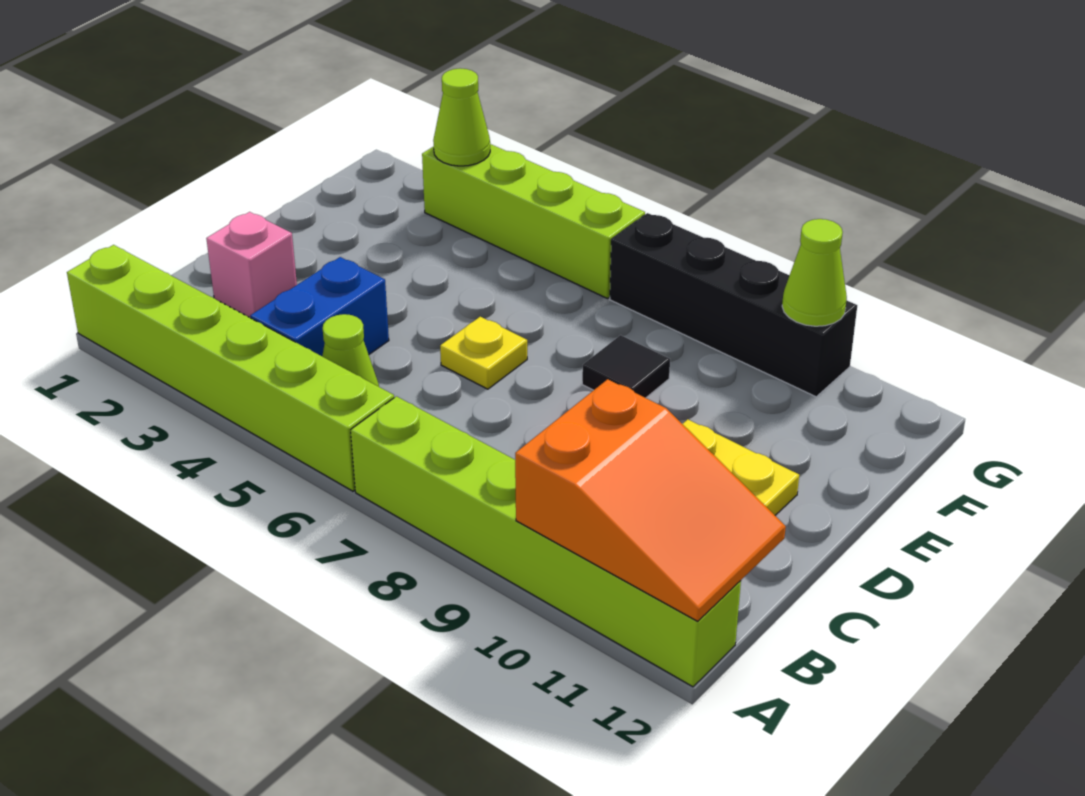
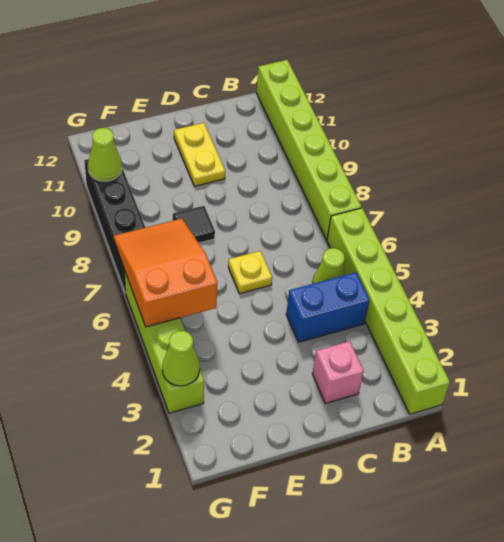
orange slope A10:B12 level 2 top 10 -> orange slope F5:G7 level 2 top 5

